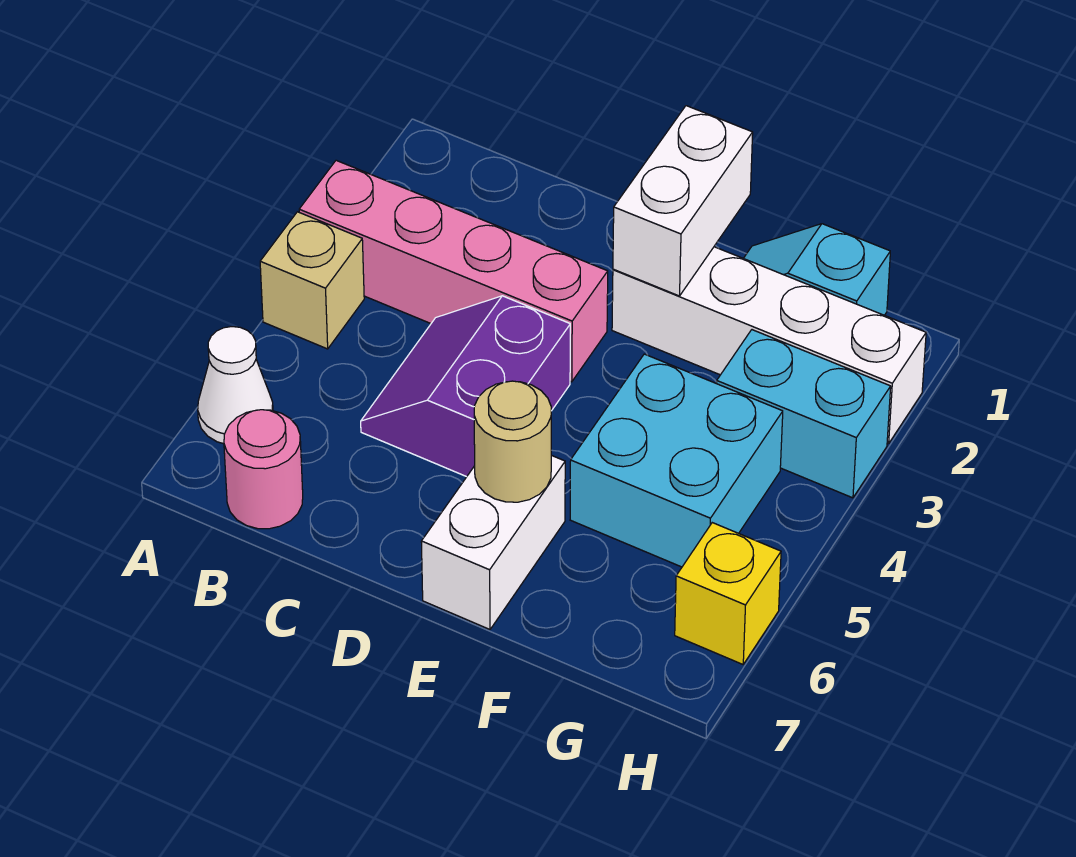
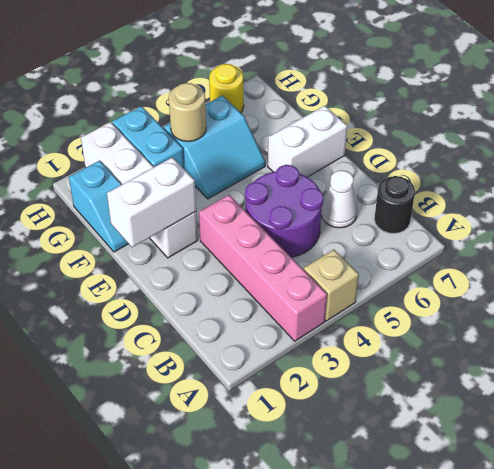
white cone A6 level 1 -> white cone C6 level 1
pink round brick B7 level 1 -> black round brick B7 level 1
purple slope C4:D5 level 1 top D -> purple round brick C4:D5 level 1
tan round brick E6 level 2 -> tan round brick G4 level 2
cyan brick F4:G5 level 1 -> cyan slope F4:G5 level 1 top G
yellow brick H6 level 1 -> yellow round brick H6 level 1

